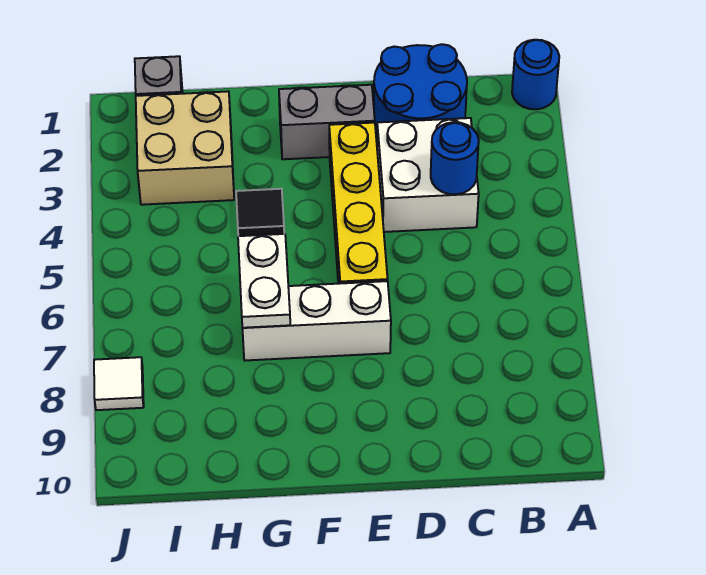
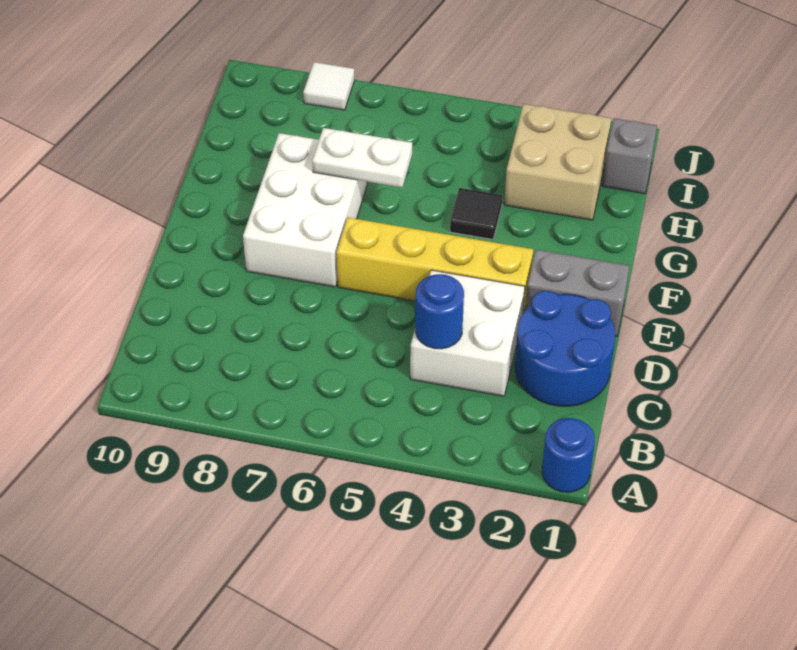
grey brick E2:F2 level 1 -> grey brick E1:E2 level 1
white brick E7:G7 level 1 -> white brick E7:G8 level 1

